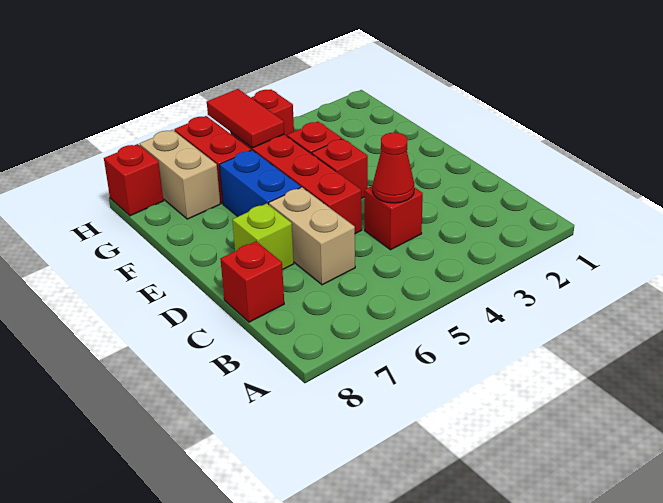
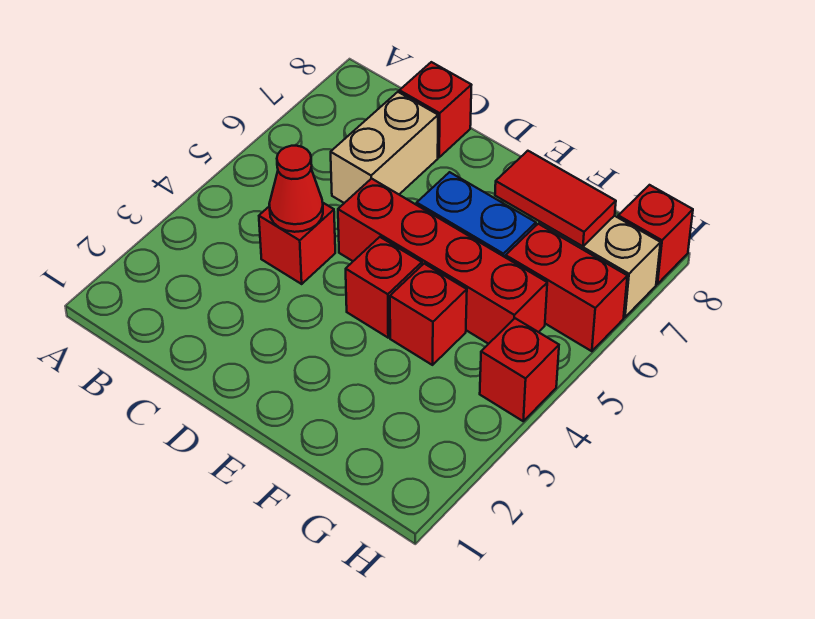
tan brick C6:D6 level 1 -> tan brick C6:C7 level 1
lime brick D7 level 1 -> none
red tile G5:H5 level 2 -> red tile F7:G7 level 2

